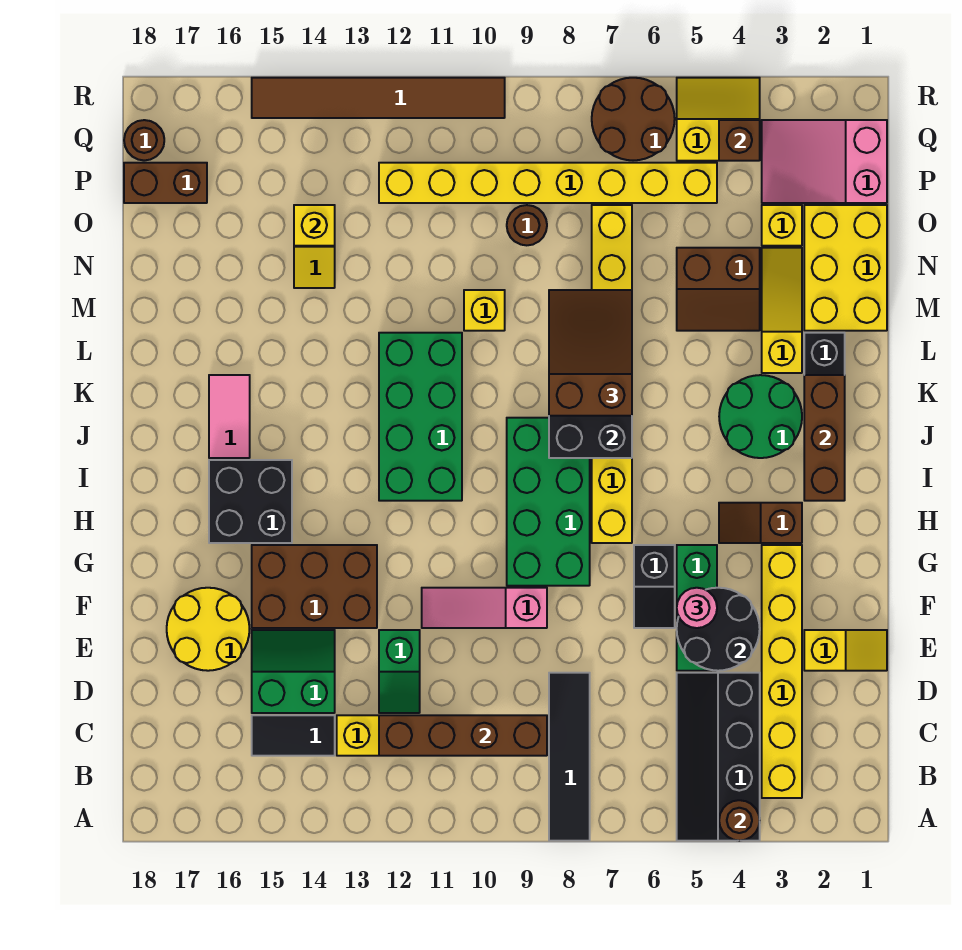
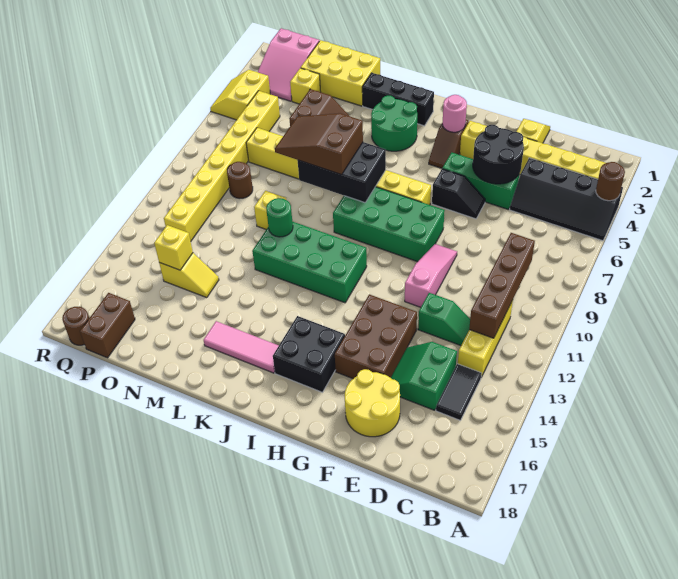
black tile A8:D8 level 1 -> none
pink round brick F5 level 3 -> pink round brick H3 level 2
pink slope F9:F11 level 1 top 9 -> pink slope F9:F11 level 1 top 11
brown brick I2:K2 level 2 -> none
pink tile J16:K16 level 1 -> pink tile J16:L16 level 1
yellow slope L3:N3 level 1 top L -> none
none -> green round brick L11 level 2
brown brick Q4 level 2 -> none
brown round brick Q6:R7 level 1 -> none
brown tile R10:R15 level 1 -> none

